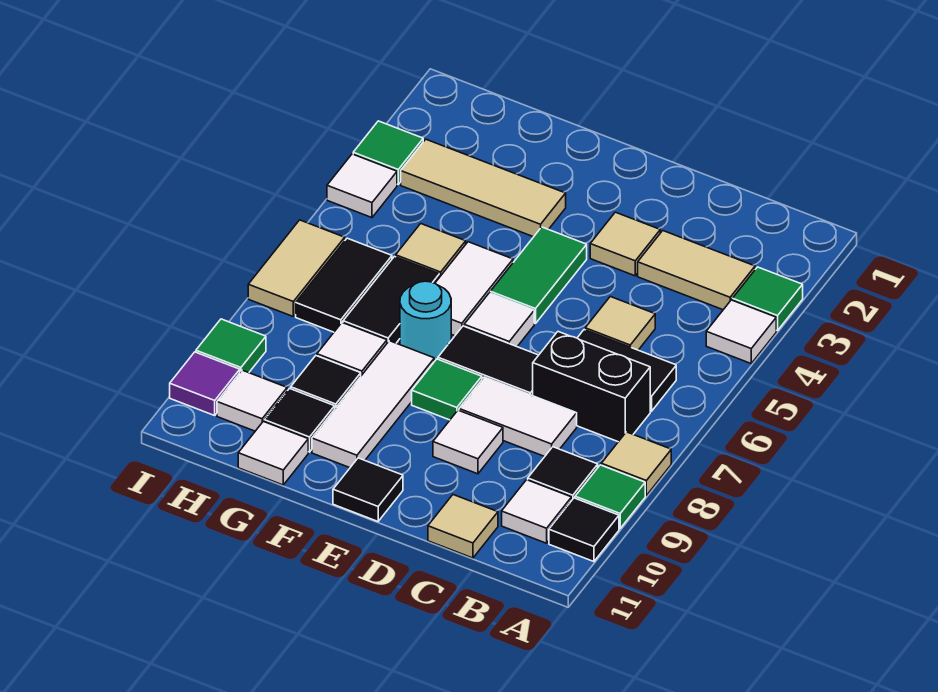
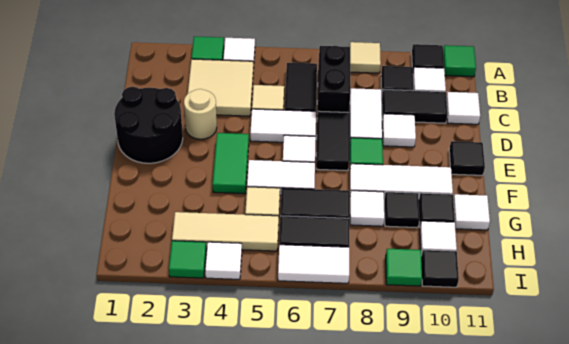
green tile A9 level 1 -> green tile A11 level 1
tan tile B3:C3 level 1 -> tan tile B3:C4 level 1
none -> black tile C9:C10 level 1
tan tile C11 level 1 -> white tile C11 level 1
none -> black round brick D1:E2 level 1
tan tile D3 level 1 -> tan round brick D3 level 1
none -> white tile D5:D6 level 1
green tile E4:E5 level 1 -> green tile E4:F4 level 1
tan tile F3:H3 level 1 -> tan tile H3:H5 level 1
cyan round brick F7 level 1 -> none
tan tile I6:I7 level 1 -> white tile I6:I7 level 1
purple tile I10 level 1 -> black tile I10 level 1

